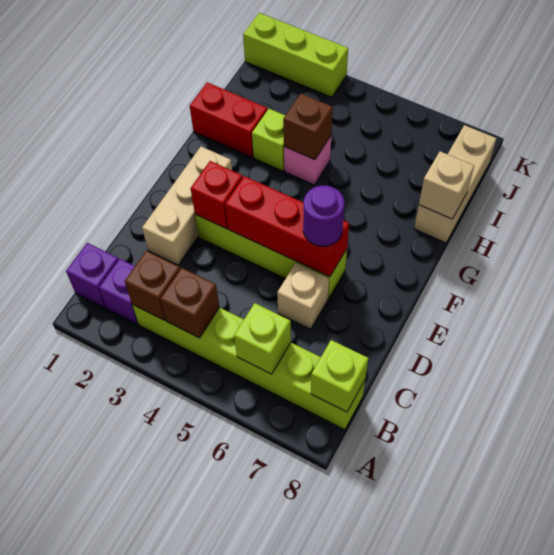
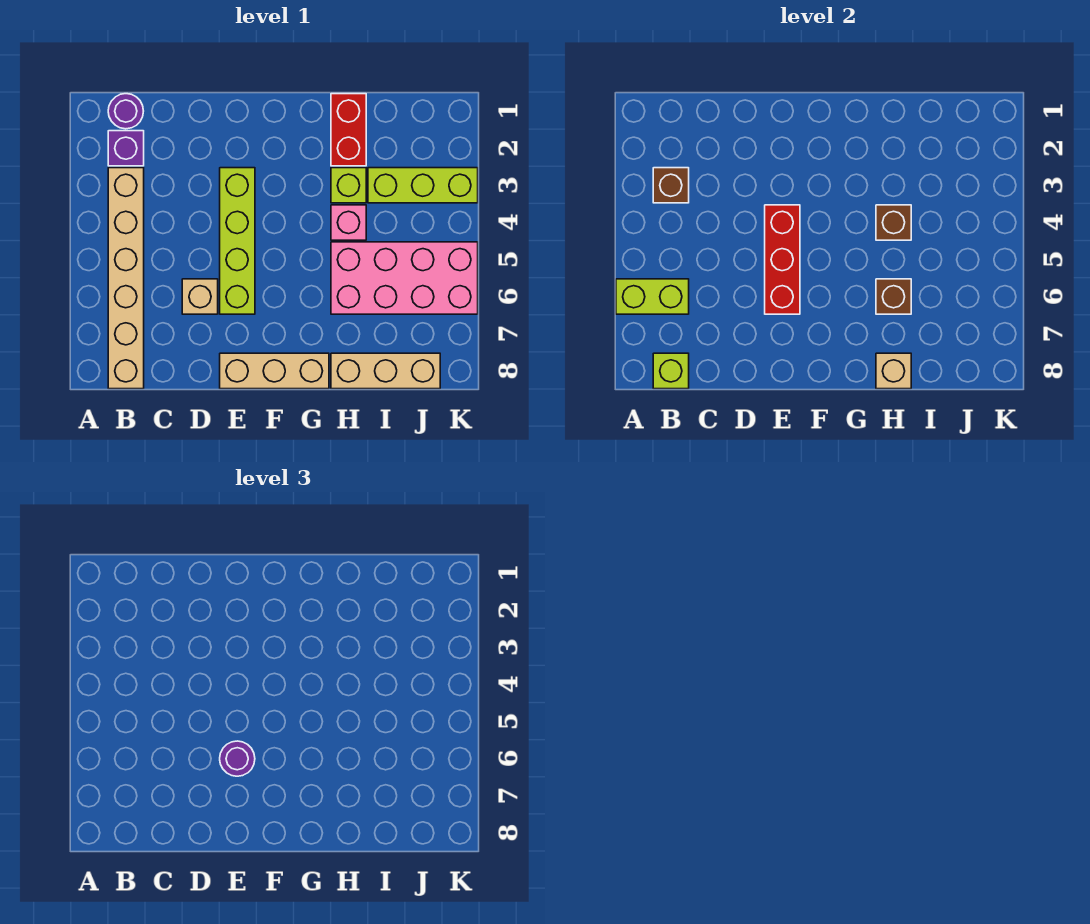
purple brick B1 level 1 -> purple round brick B1 level 1
lime brick B3:B8 level 1 -> tan brick B3:B8 level 1
brown brick B4 level 2 -> brown brick H6 level 2
lime brick B6 level 2 -> lime brick A6:B6 level 2
tan brick D2:F2 level 1 -> tan brick E8:G8 level 1
red brick E3 level 2 -> none
none -> pink brick H5:K6 level 1
lime brick K1:K3 level 1 -> lime brick I3:K3 level 1

